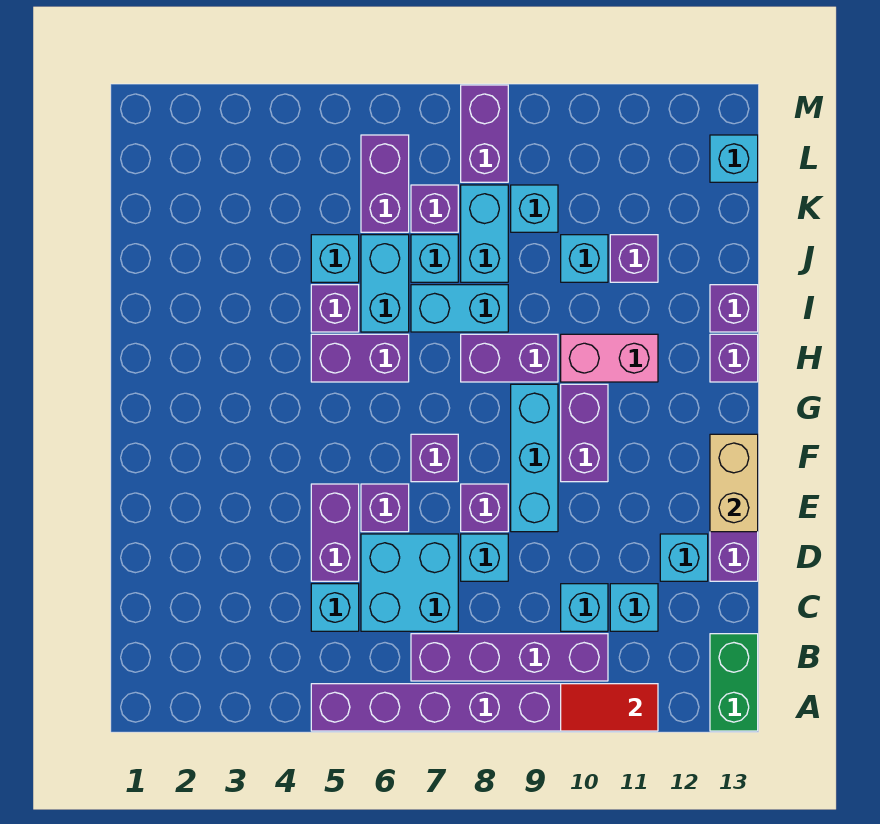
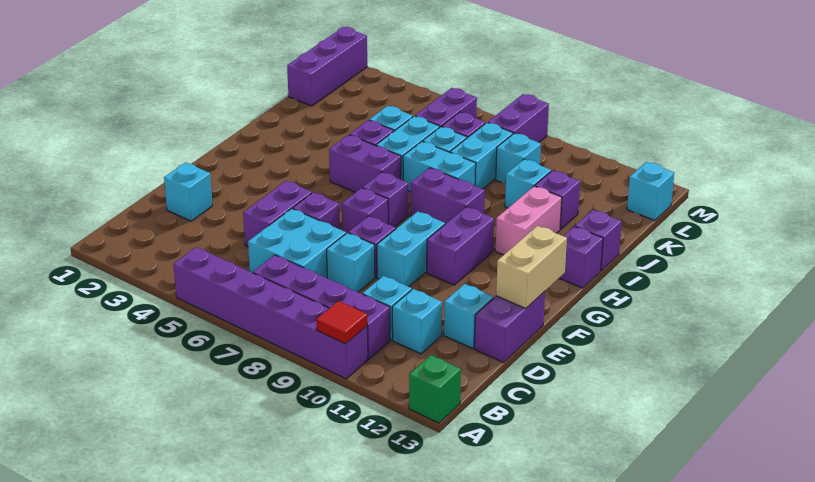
red tile A10:A11 level 2 -> red tile A10 level 2
green brick A13:B13 level 1 -> green brick A13 level 1
cyan brick C5 level 1 -> cyan brick D2 level 1
cyan brick E9:G9 level 1 -> cyan brick E9:F9 level 1
none -> purple brick G7 level 1
pink brick H10:H11 level 1 -> pink brick H11:I11 level 1
none -> purple brick K1:M1 level 1

